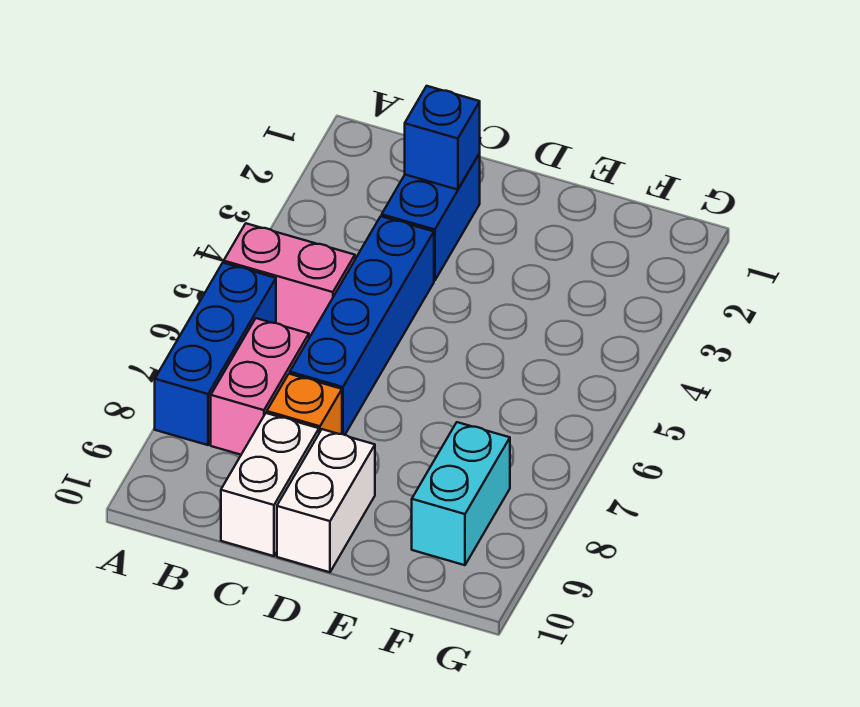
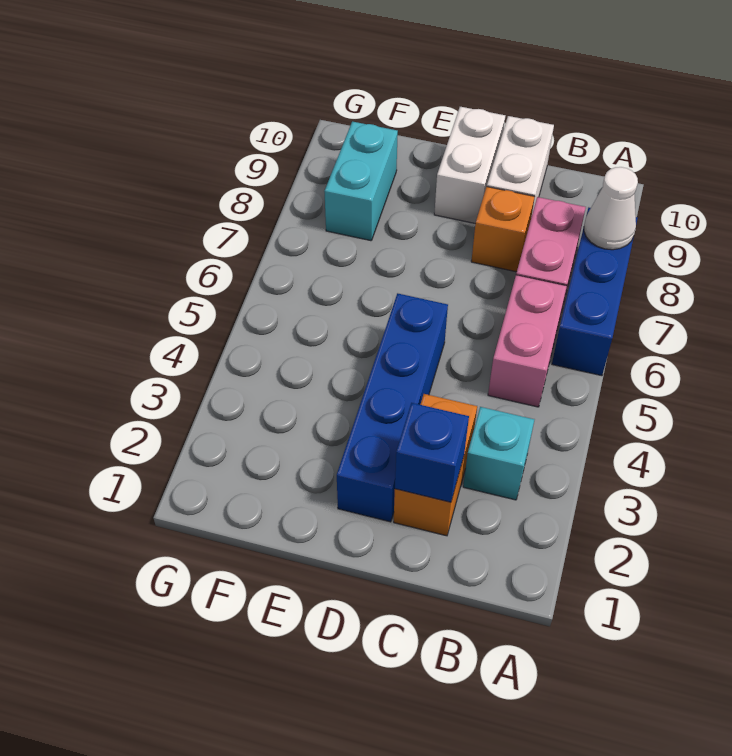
pink brick A5:B5 level 1 -> pink brick B5:B6 level 1
none -> white cone A8 level 2
none -> cyan brick B3 level 1
blue brick C2:C3 level 1 -> orange brick C2:C3 level 1
blue brick C4:C7 level 1 -> blue brick D2:D5 level 1

